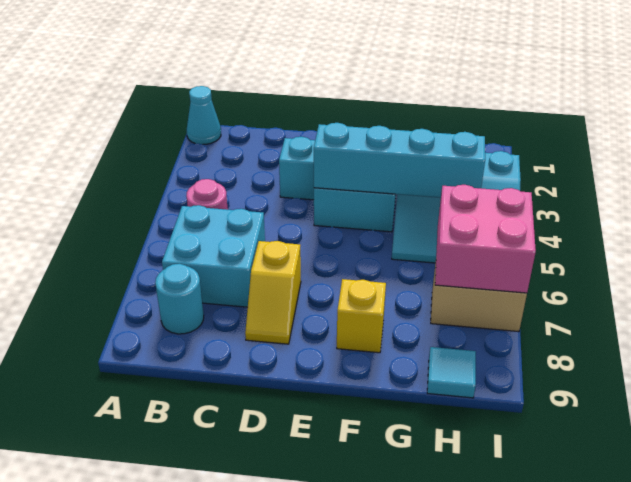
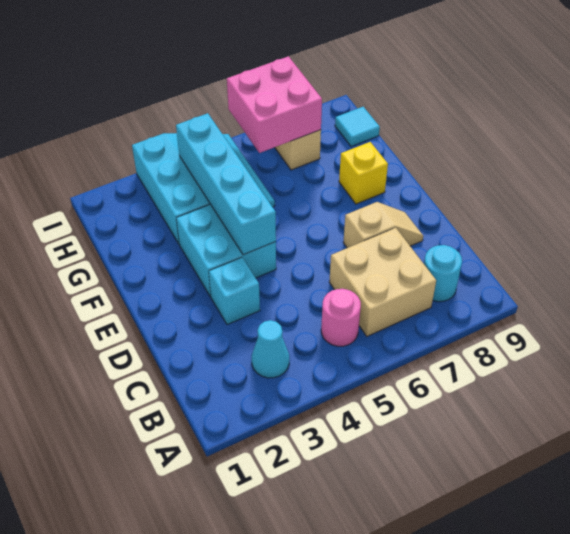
cyan cone A1 level 1 -> cyan cone B3 level 1
cyan brick B6:C7 level 1 -> tan brick B6:C7 level 1
yellow slope D7:D8 level 1 top 7 -> tan slope D7:D8 level 1 top 7

